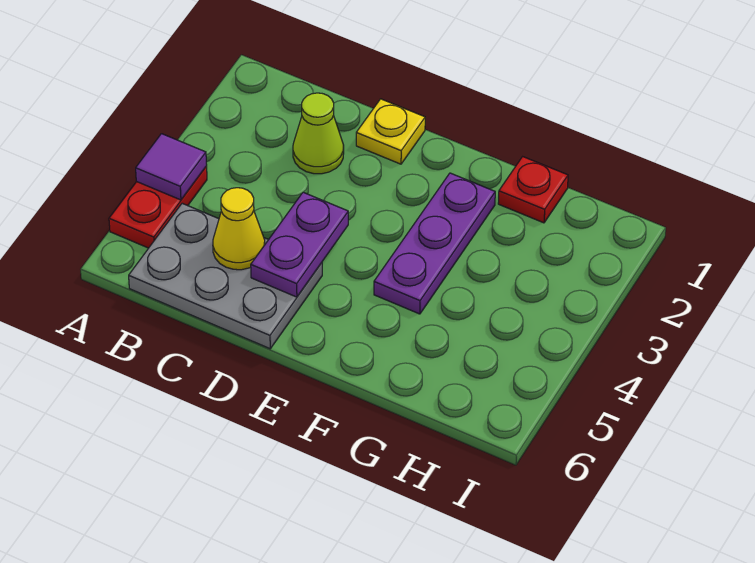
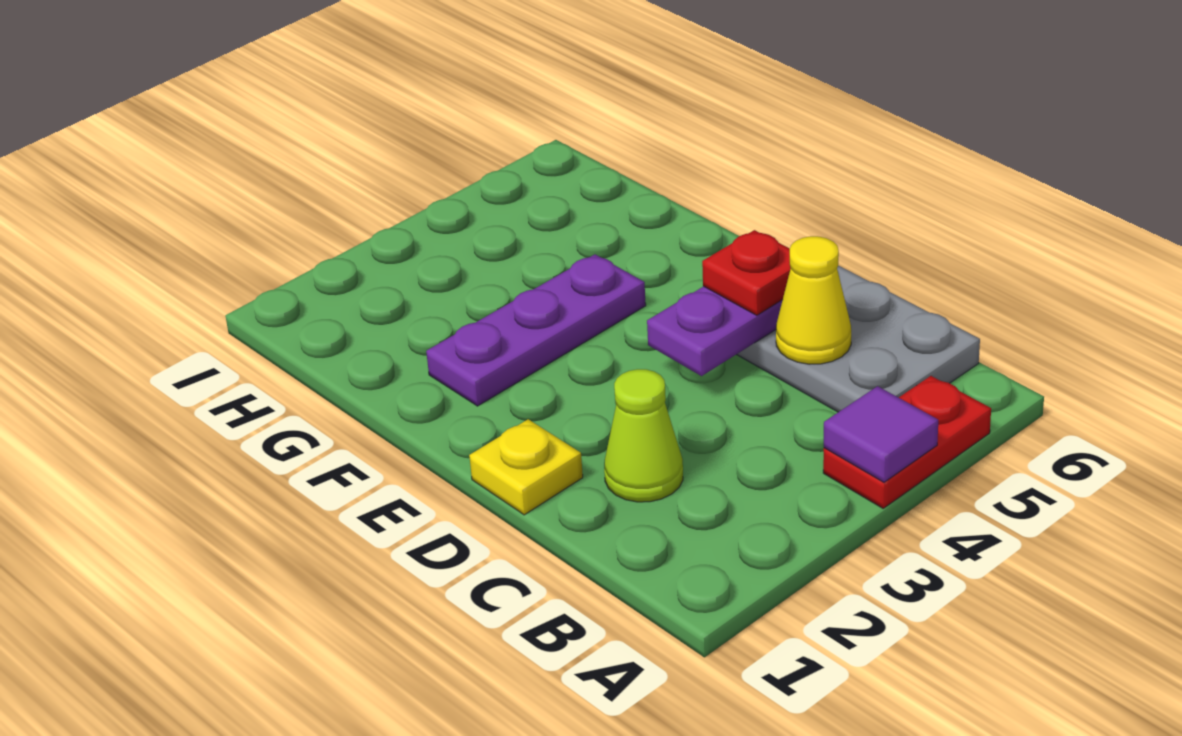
red plate G1 level 1 -> red plate D5 level 3

